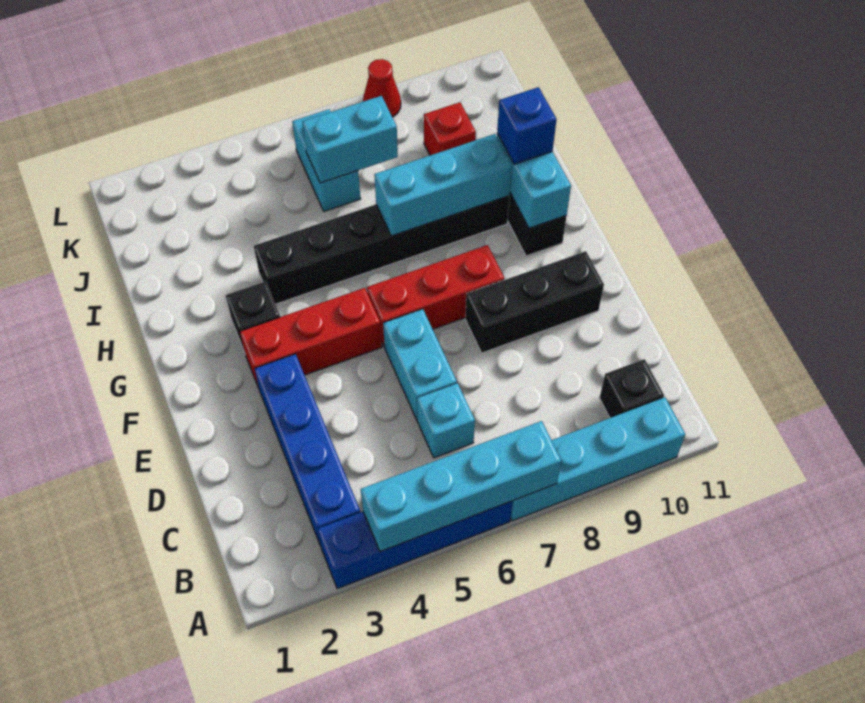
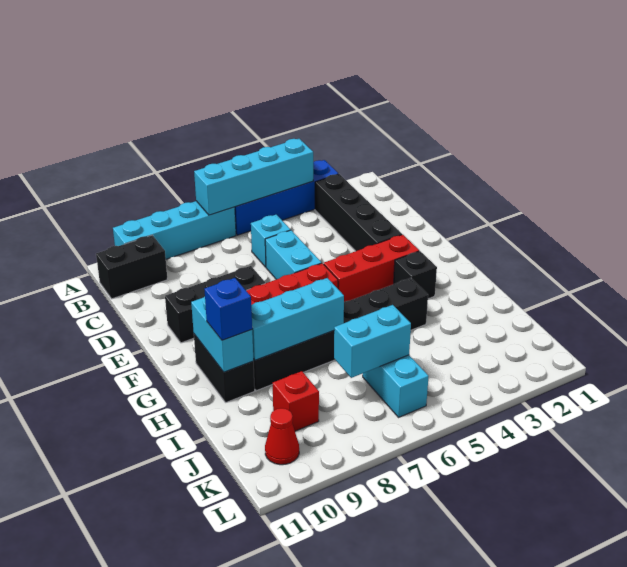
blue brick B3:E3 level 1 -> black brick B3:E3 level 1
black brick B10 level 1 -> black brick B10:B11 level 1
red cone L8 level 1 -> red cone K10 level 1

